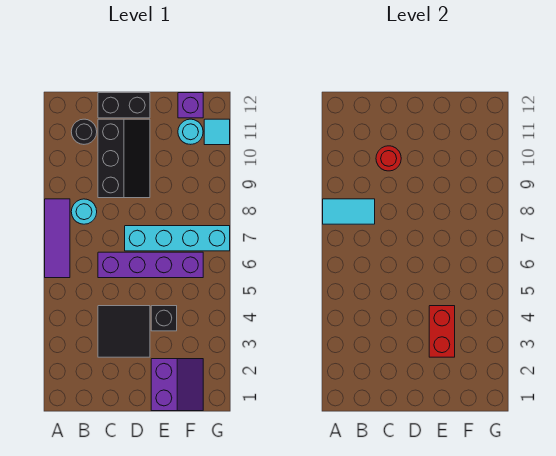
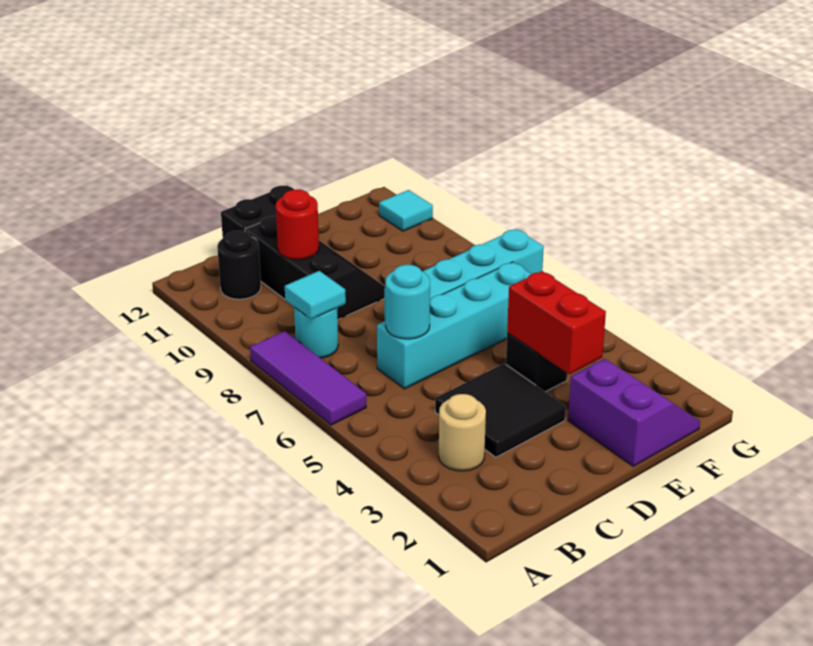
cyan tile A8:B8 level 2 -> cyan tile B8 level 2
none -> tan round brick B3 level 1
purple brick C6:F6 level 1 -> cyan brick C6:F6 level 1
cyan round brick F11 level 1 -> cyan round brick C6 level 2
purple brick F12 level 1 -> none

